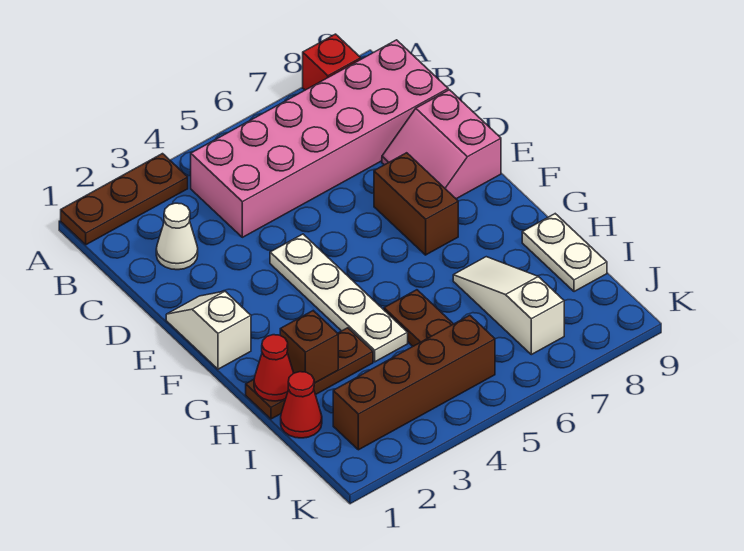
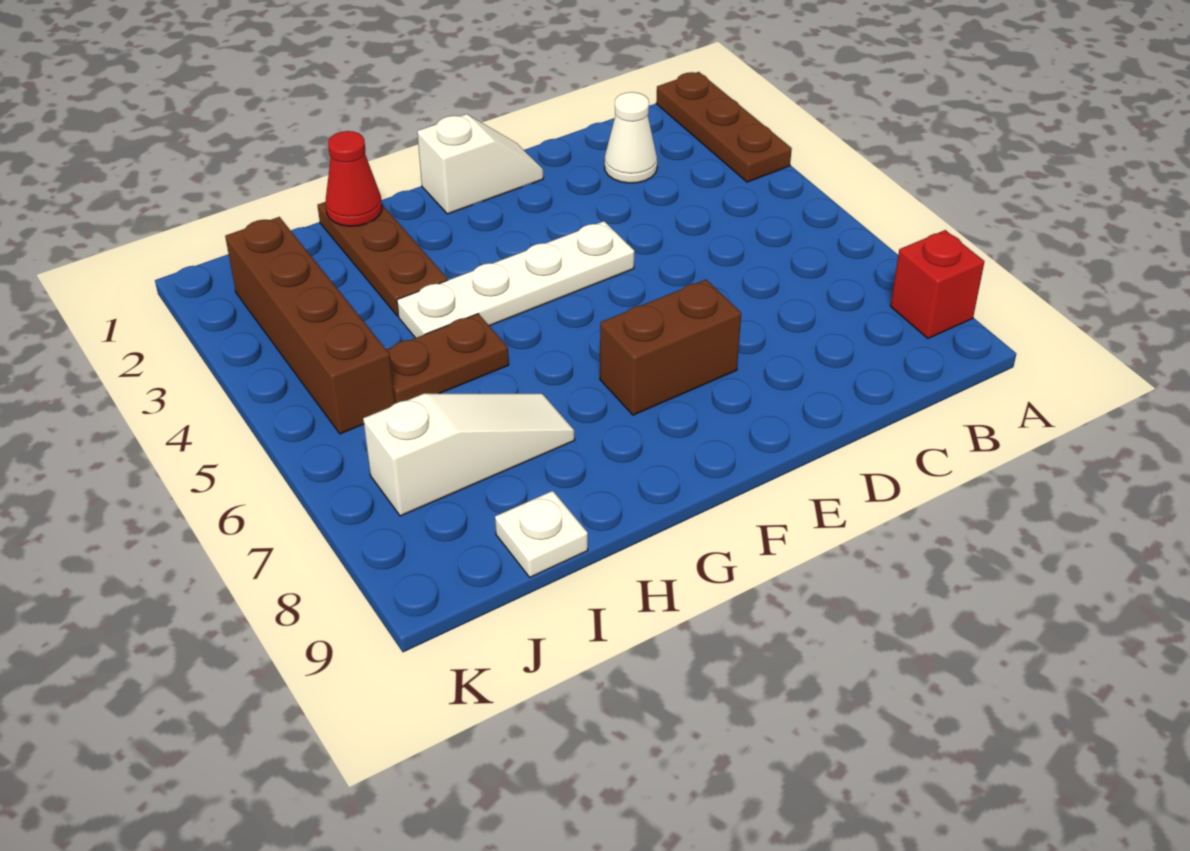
pink brick B4:C9 level 1 -> none
pink slope D8:E9 level 1 top 9 -> none
brown brick H2 level 2 -> none
white plate H9:I9 level 1 -> white plate I9 level 1
red cone I1 level 1 -> none

